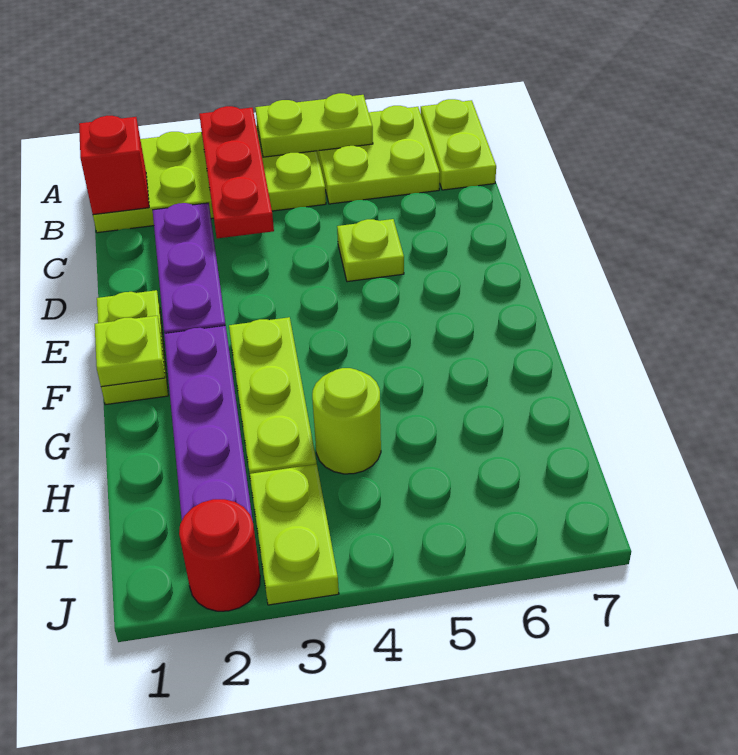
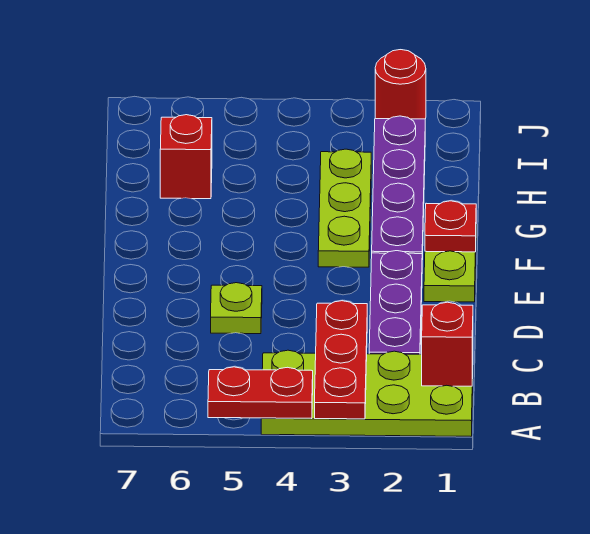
lime plate A4:A5 level 2 -> red plate A4:A5 level 2
lime plate A5:B6 level 1 -> none
lime plate A7:B7 level 1 -> none
lime plate F1 level 2 -> red plate F1 level 2
lime round brick H4 level 1 -> none
none -> red brick H6 level 1
lime plate I3:J3 level 1 -> none

